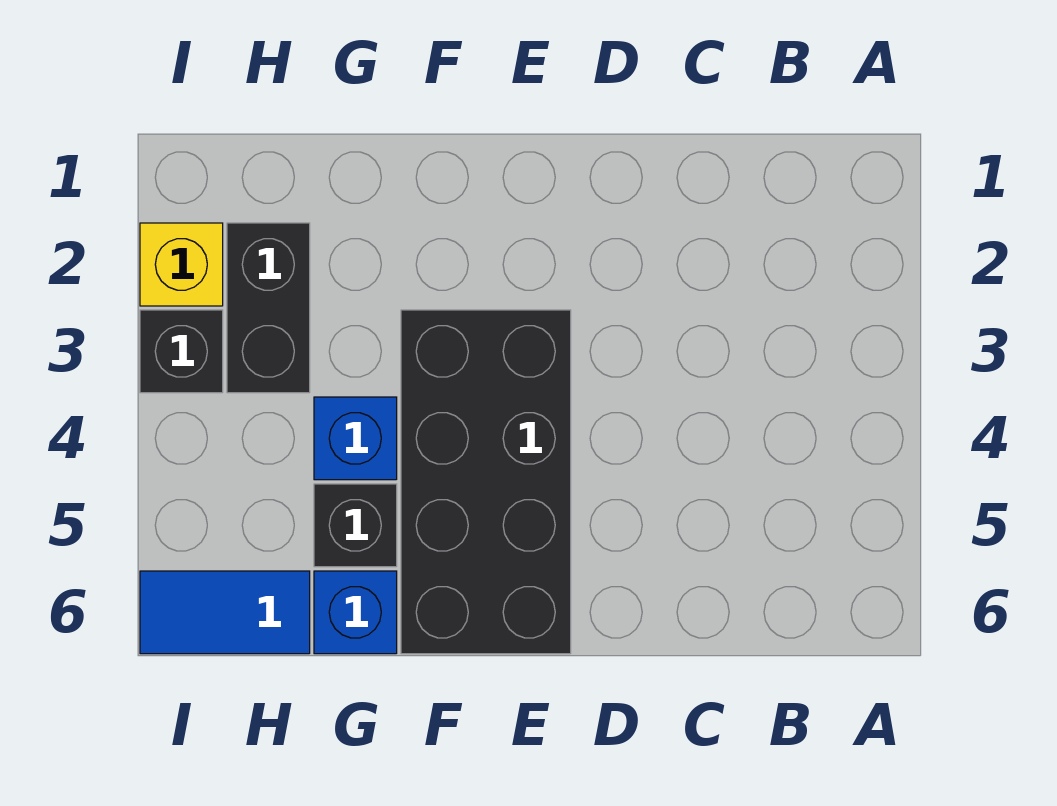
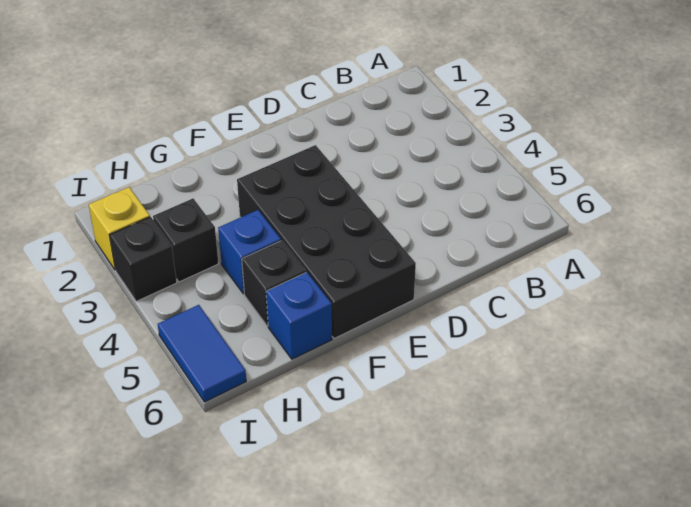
black brick H2:H3 level 1 -> black brick H3 level 1
blue tile H6:I6 level 1 -> blue tile I5:I6 level 1

